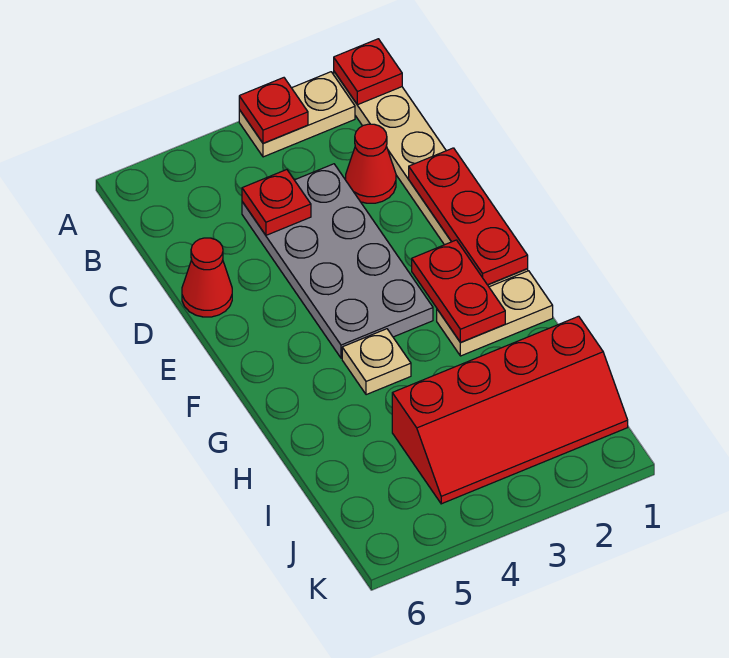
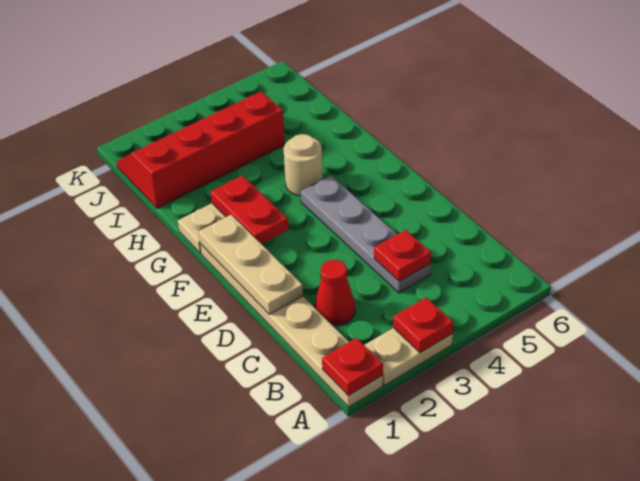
grey plate C3:F4 level 1 -> grey plate C4:F4 level 1
red plate D1:F1 level 2 -> tan plate D1:F1 level 2
red cone D6 level 1 -> none
tan plate G4 level 1 -> tan round brick G4 level 1

